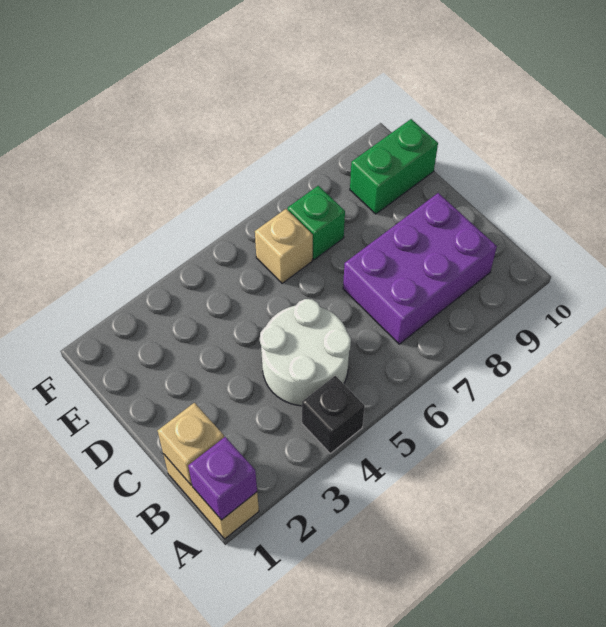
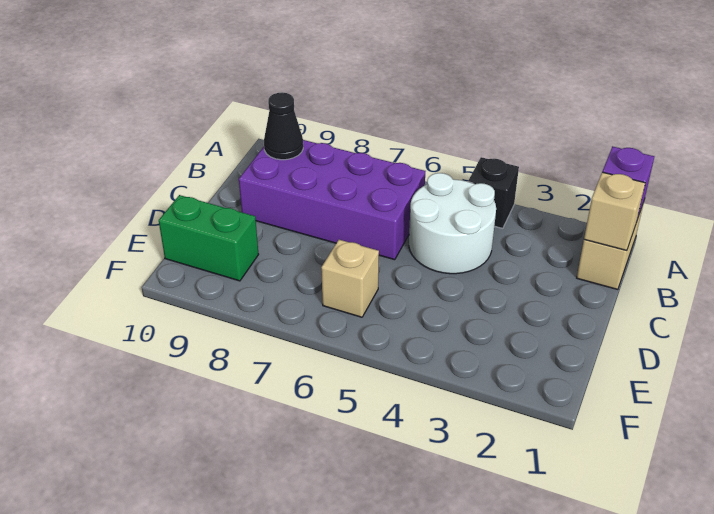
purple brick B7:C9 level 1 -> purple brick B6:C9 level 1
none -> black cone B9 level 2
green brick E7 level 1 -> none

